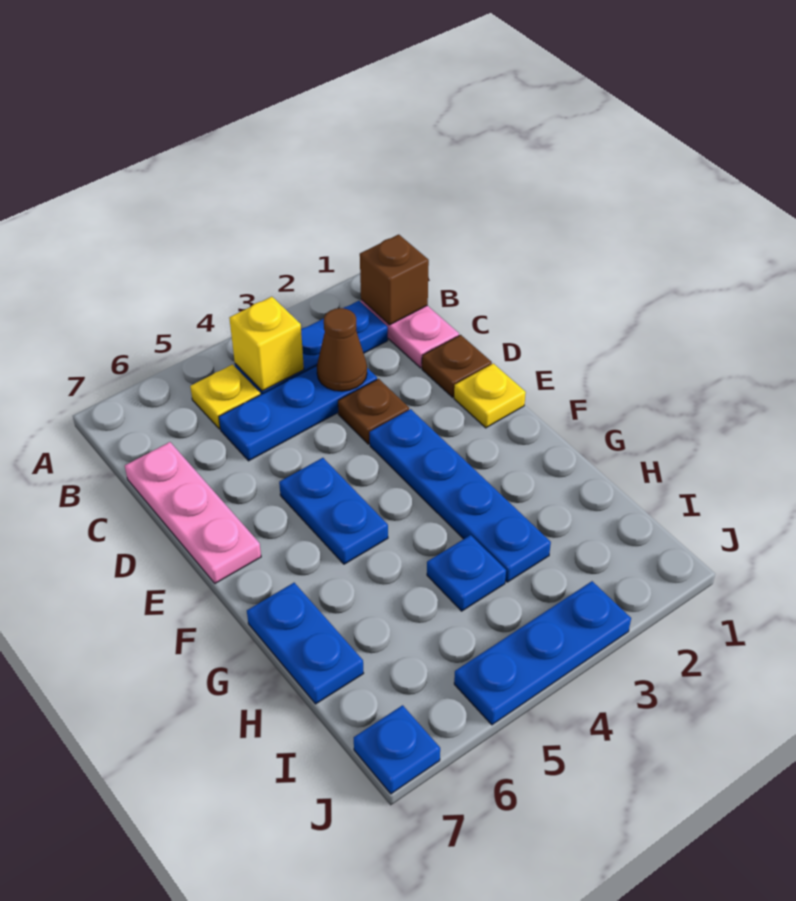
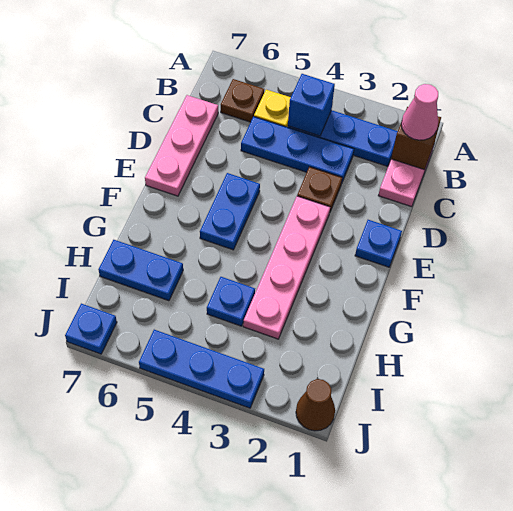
none -> pink cone B1 level 3
yellow brick B4 level 2 -> blue brick B4 level 2
brown cone C3 level 2 -> brown cone J1 level 1
brown plate D1 level 1 -> brown plate B6 level 1
yellow plate E1 level 1 -> blue plate E1 level 1
blue plate E3:H3 level 1 -> pink plate E3:H3 level 1
blue plate G7:H7 level 1 -> blue plate H6:H7 level 1

